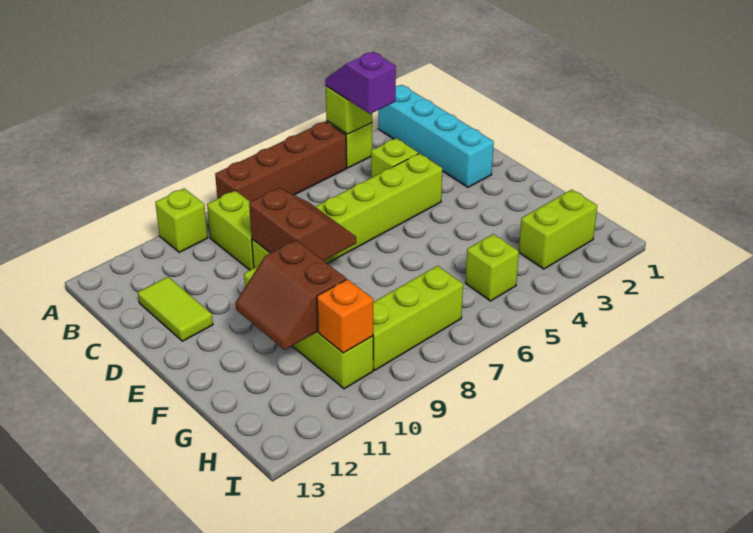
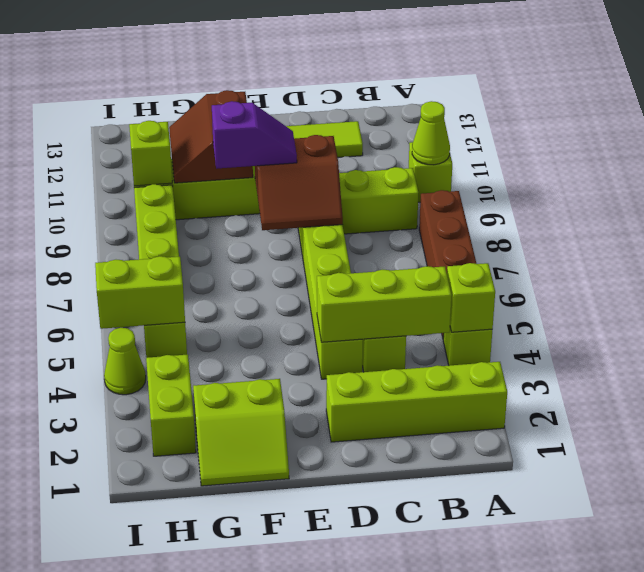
cyan brick A2:D2 level 1 -> lime brick A2:D2 level 1
purple slope A4:B4 level 3 top B -> purple slope E9:F9 level 3 top F
none -> lime cone A10 level 2
none -> lime brick B4:D4 level 2
none -> lime slope F1:G2 level 1 top 2
brown slope F10:G11 level 2 top 10 -> brown slope F10:G11 level 2 top F
none -> lime brick H5:I5 level 2
orange brick H10 level 2 -> lime brick H10 level 2
none -> lime cone I4 level 1

